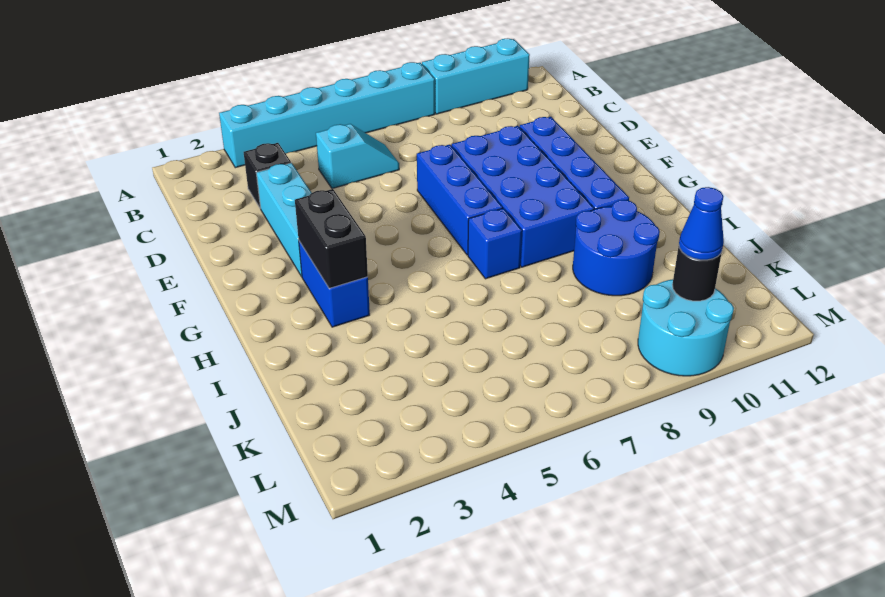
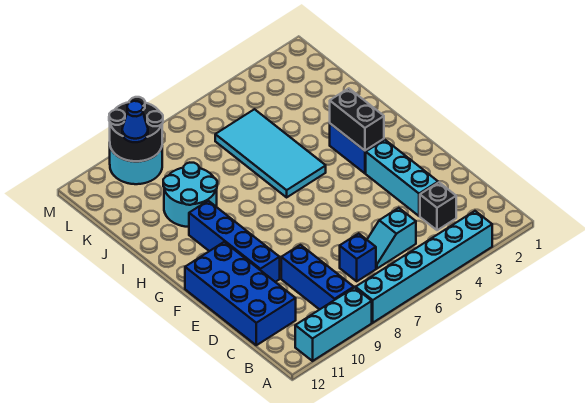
blue brick E7:G7 level 1 -> blue brick B9:D9 level 1
blue brick E8:H9 level 1 -> blue brick C11:F12 level 1
none -> cyan tile H5:K6 level 1
blue brick H7 level 1 -> blue brick C7 level 1
blue round brick I9:J10 level 1 -> cyan round brick I9:J10 level 1
black round brick L10 level 2 -> black round brick L9:M10 level 2

